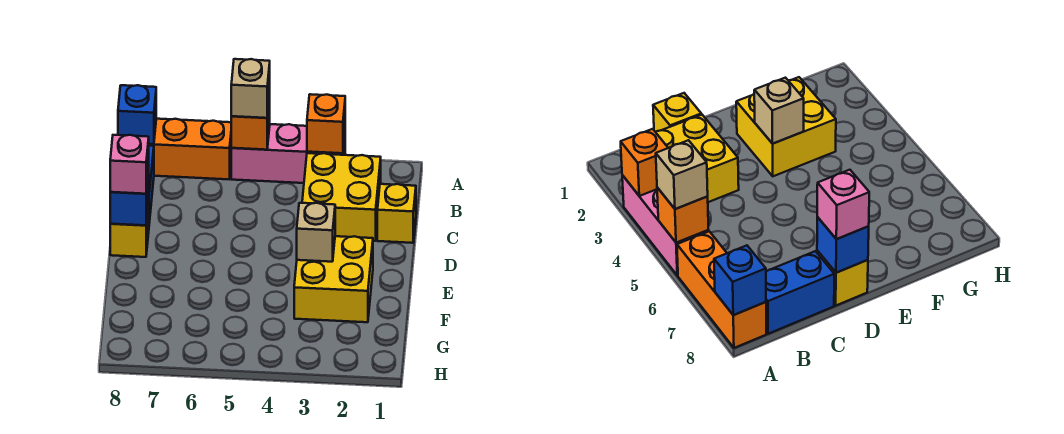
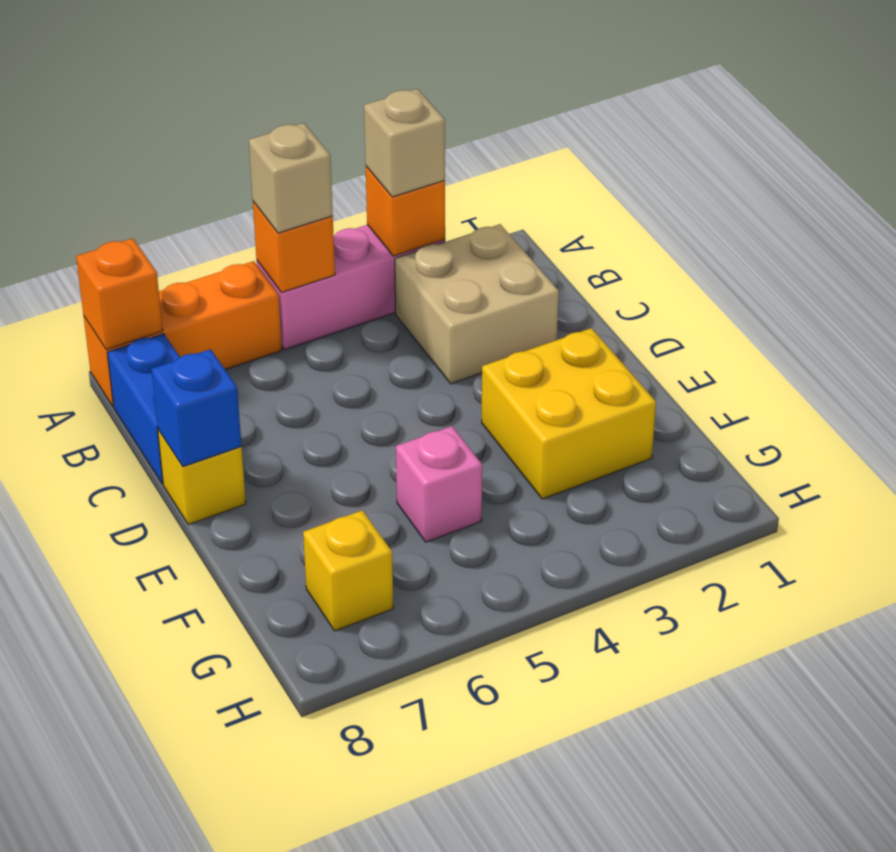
blue brick A8 level 2 -> orange brick A8 level 2
yellow brick B2:C3 level 1 -> tan brick B2:C3 level 1
yellow brick C1 level 1 -> yellow brick G7 level 1
pink brick D8 level 3 -> pink brick F5 level 1
tan brick E3 level 2 -> tan brick A3 level 3

